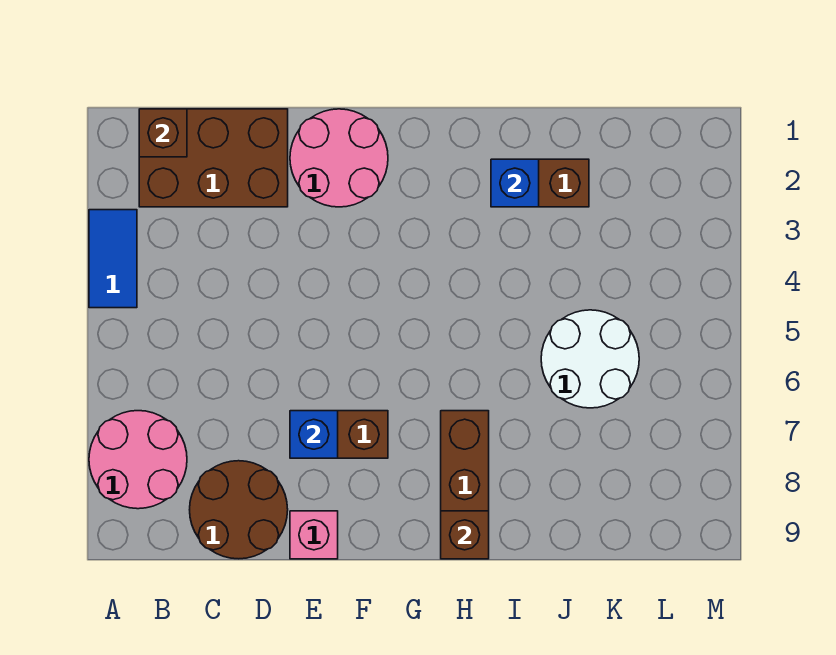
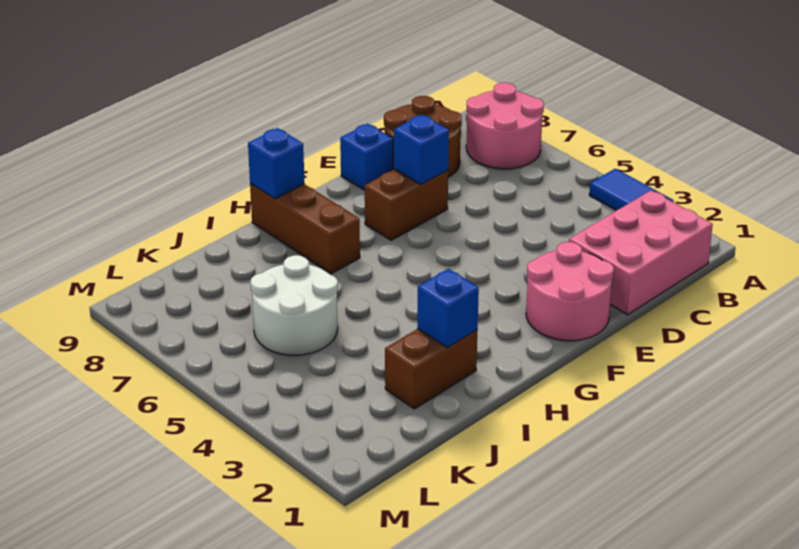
brown brick B1:D2 level 1 -> pink brick B1:D2 level 1
brown brick B1 level 2 -> none
pink brick E9 level 1 -> blue brick E9 level 1
brown brick H9 level 2 -> blue brick H9 level 2

